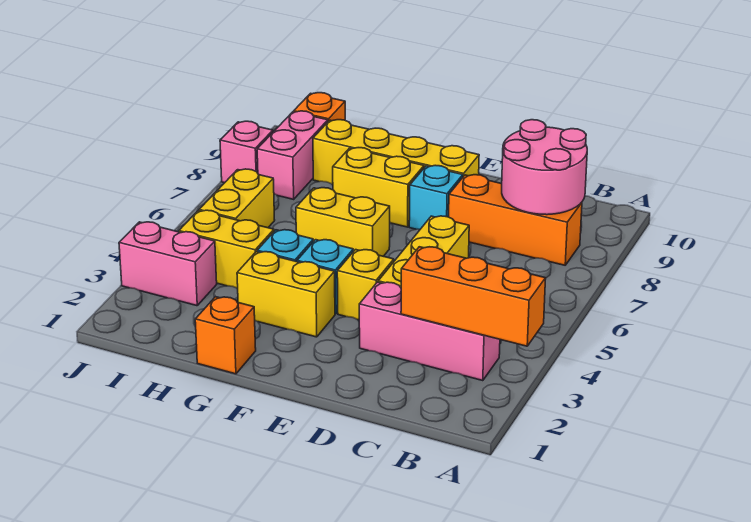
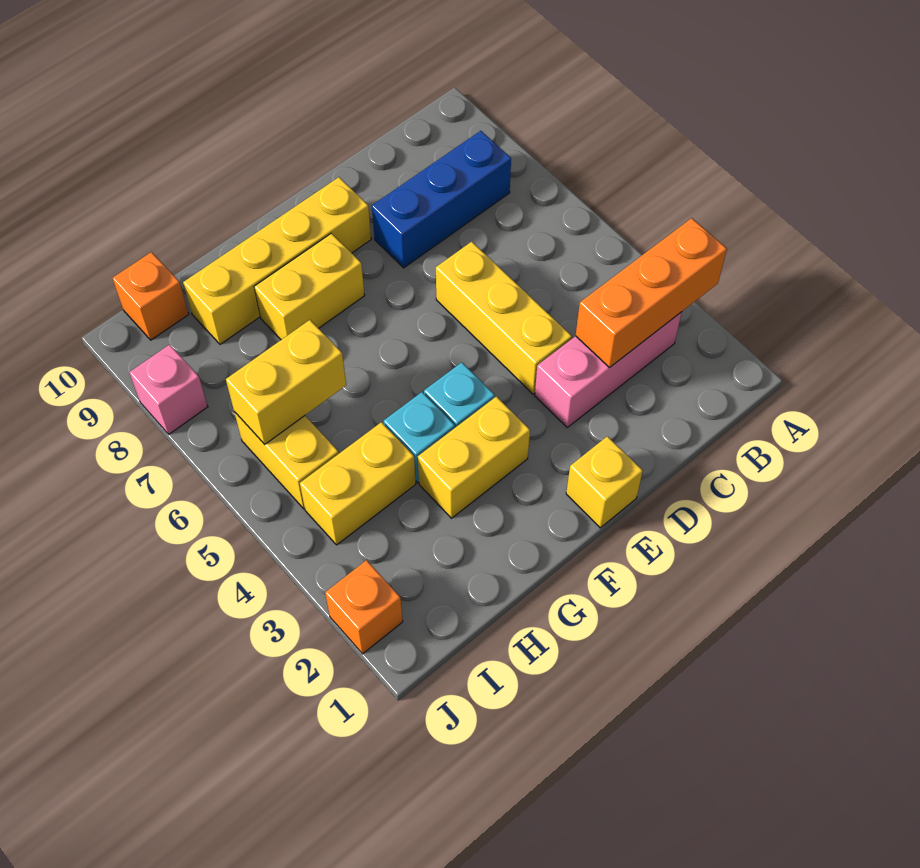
orange brick B8:D8 level 1 -> blue brick B8:D8 level 1
pink round brick B8:C9 level 2 -> none
yellow brick E4 level 1 -> yellow brick E1 level 1
cyan brick E8 level 1 -> none
yellow brick F6:G6 level 1 -> yellow brick H6:I6 level 2
orange brick G1 level 1 -> orange brick J2 level 1
pink brick I3:J3 level 1 -> none
pink brick I8:I9 level 1 -> none

